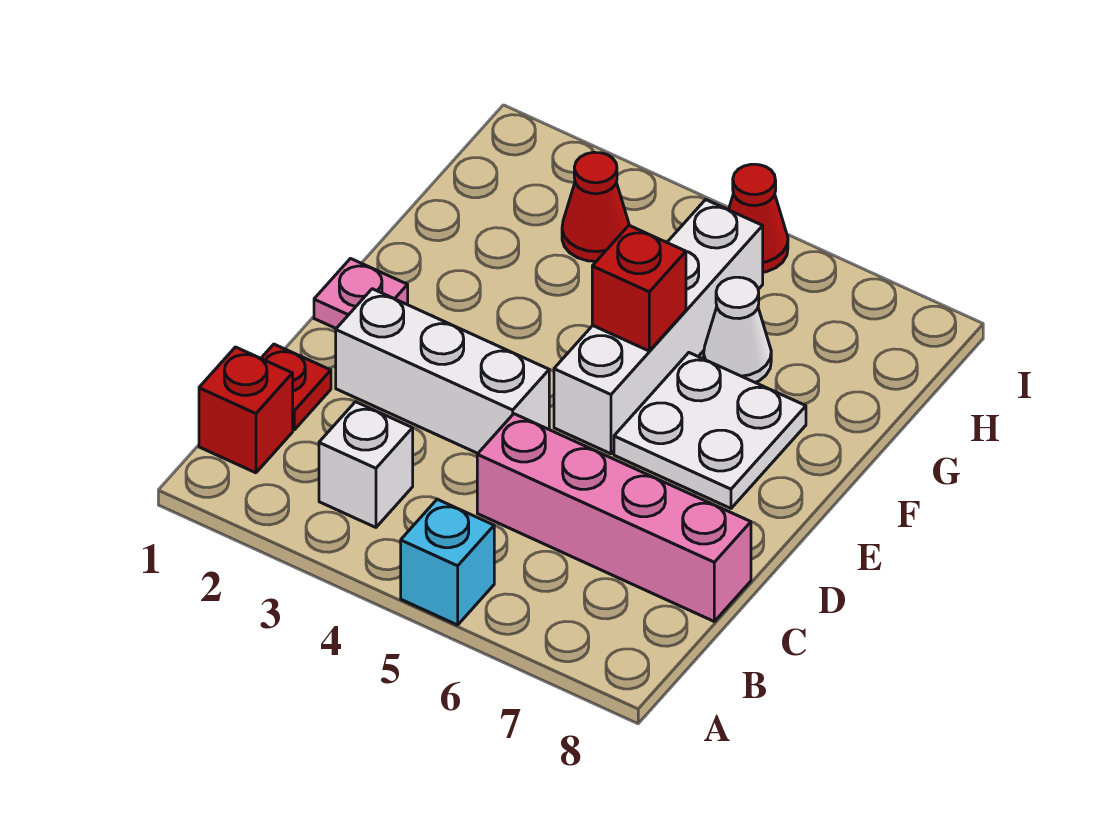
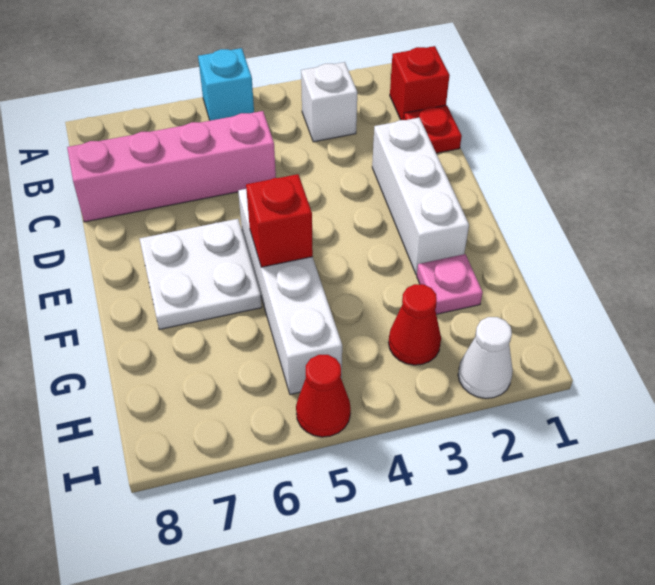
white brick D2:D4 level 1 -> white brick D2:F2 level 1
pink plate E1 level 1 -> pink plate G2 level 1
white cone G6 level 1 -> white cone I2 level 1

